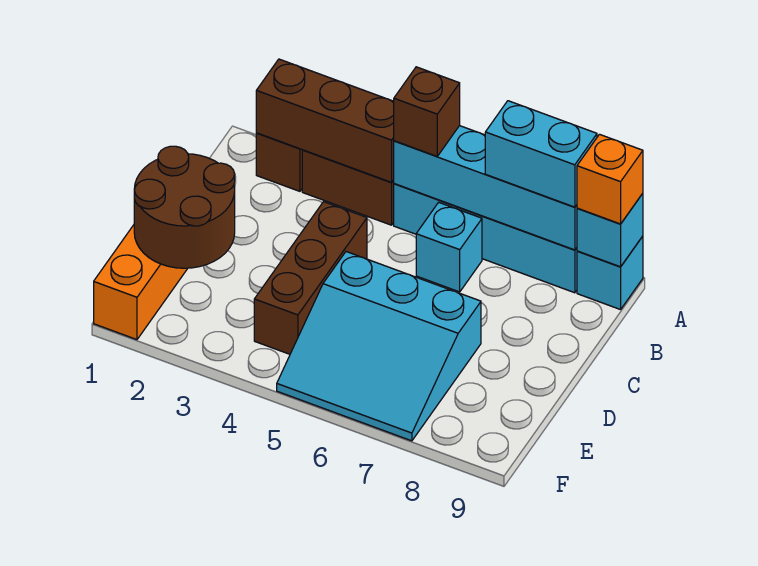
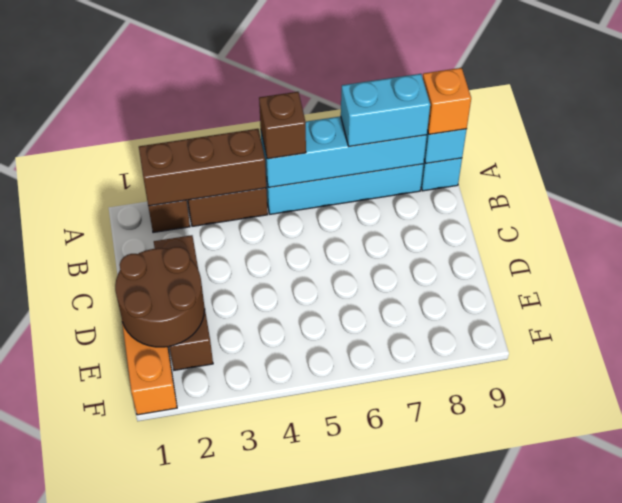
cyan brick B6 level 1 -> none
brown brick C4:E4 level 1 -> brown brick C2:E2 level 1
cyan slope D5:F7 level 1 top D -> none

